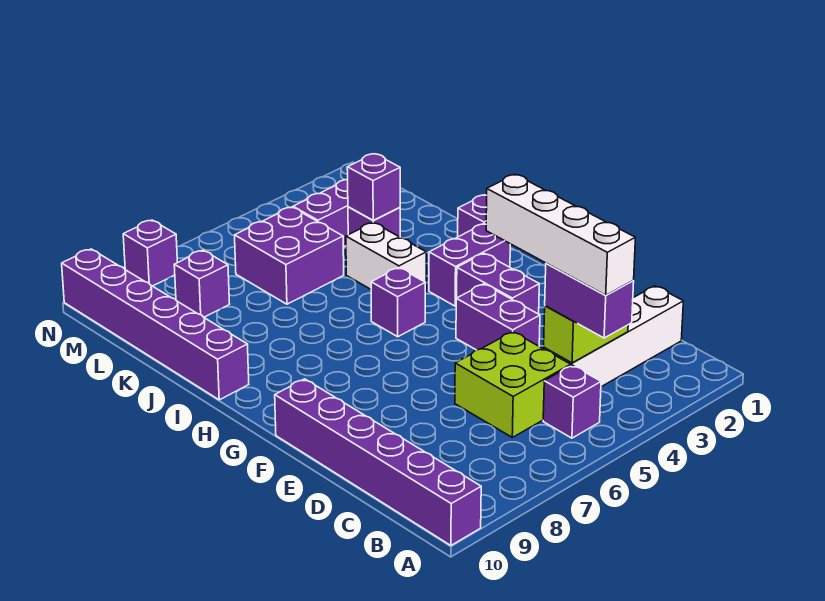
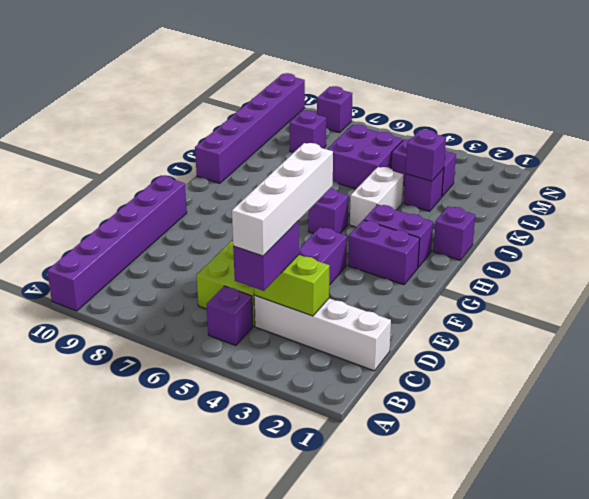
purple brick F3:G3 level 1 -> purple brick G2:G3 level 1

